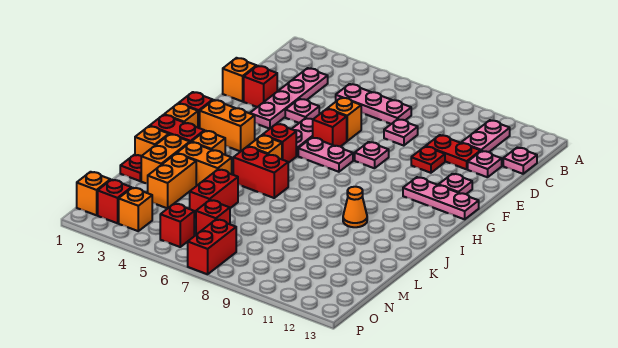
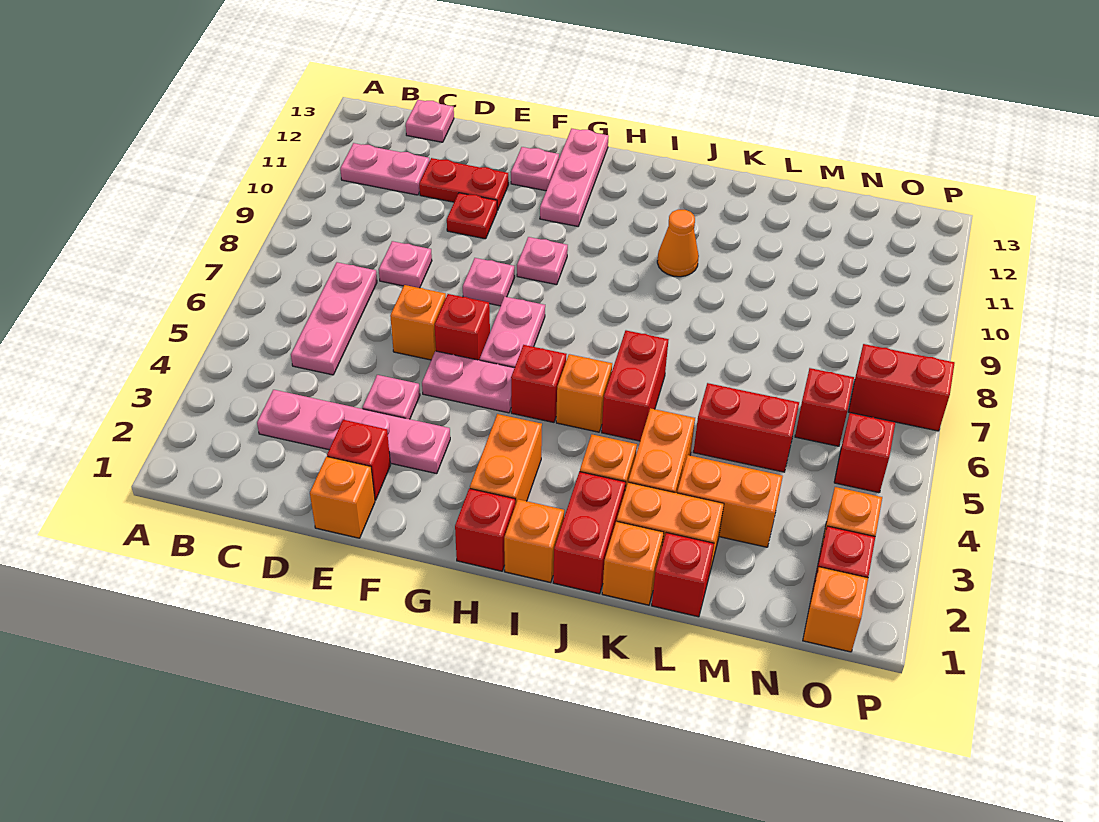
red plate D10:D11 level 1 -> red plate D11:E11 level 1
pink plate D12 level 1 -> pink plate G9 level 1
red plate L1 level 1 -> red brick L1 level 1

